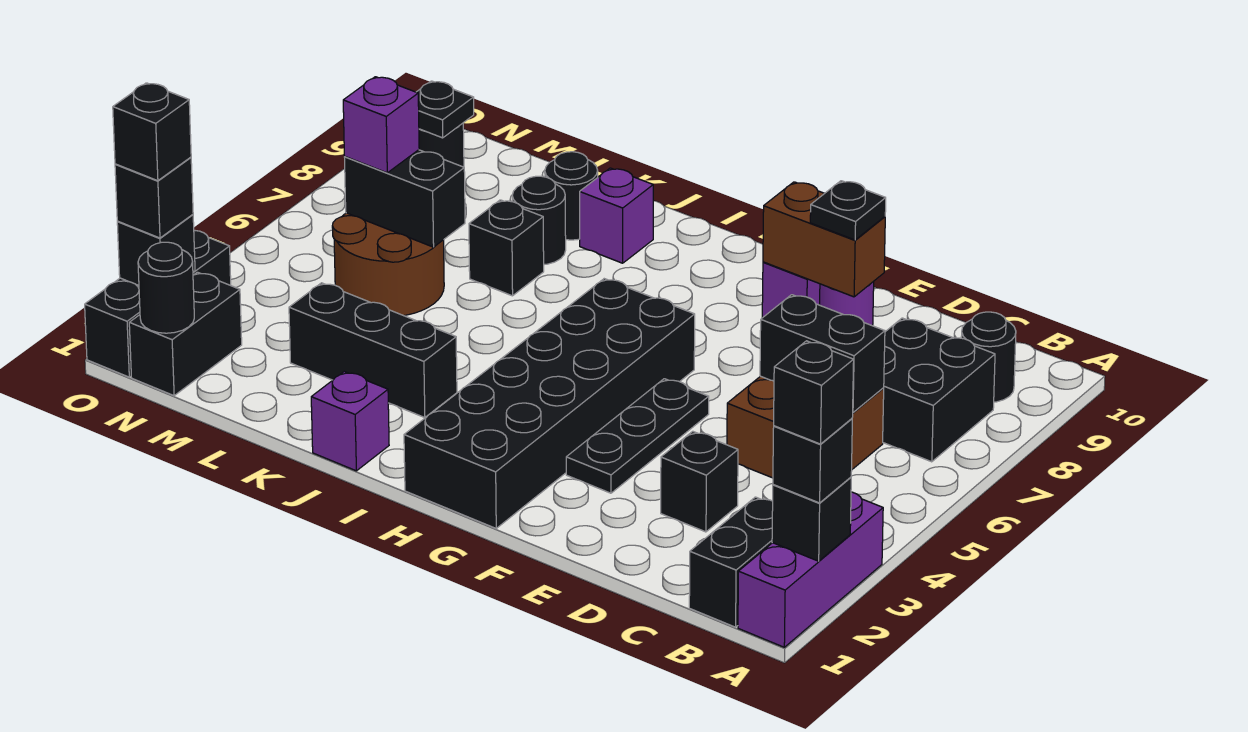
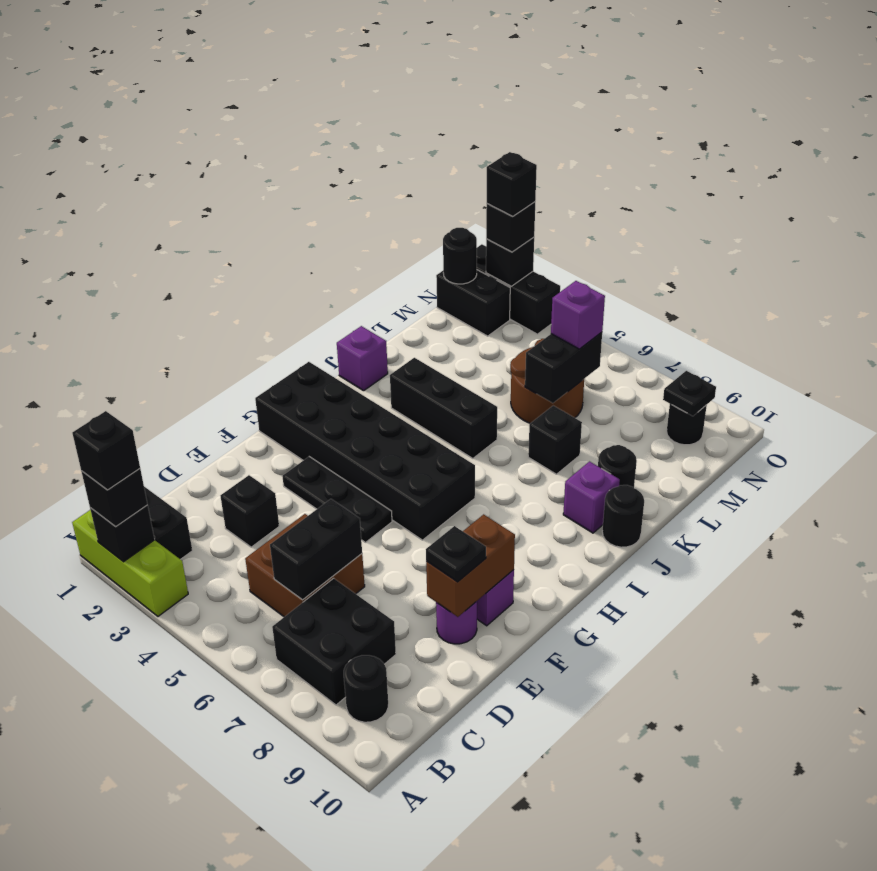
purple brick A1:A3 level 1 -> lime brick A1:A3 level 1
black brick J3:L3 level 1 -> black brick J3:J5 level 1
black round brick K8 level 1 -> black round brick J10 level 1

